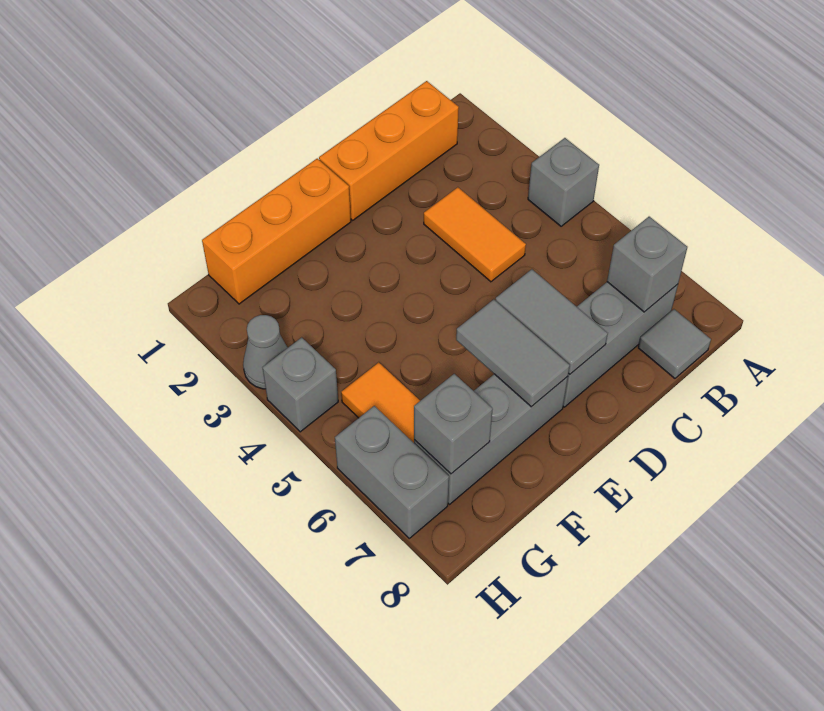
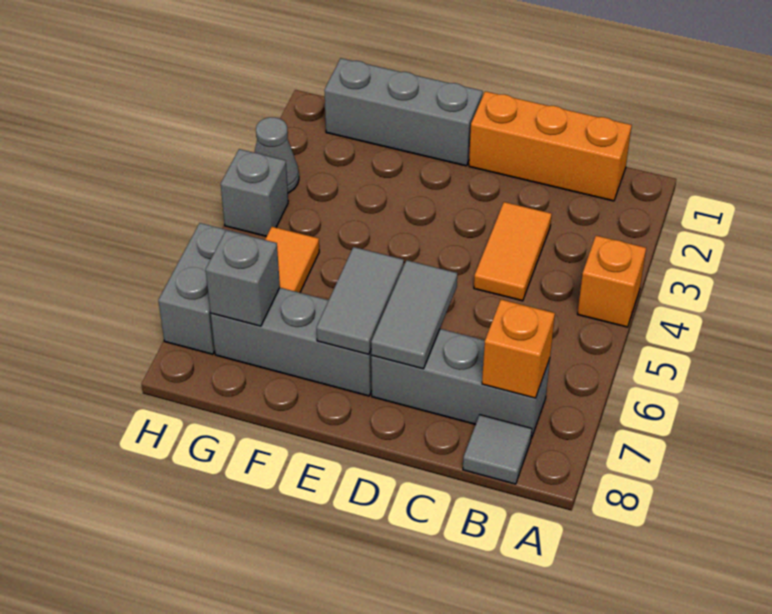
grey brick A4 level 1 -> orange brick A4 level 1
grey brick B7 level 2 -> orange brick B7 level 2
orange brick E1:G1 level 1 -> grey brick E1:G1 level 1

